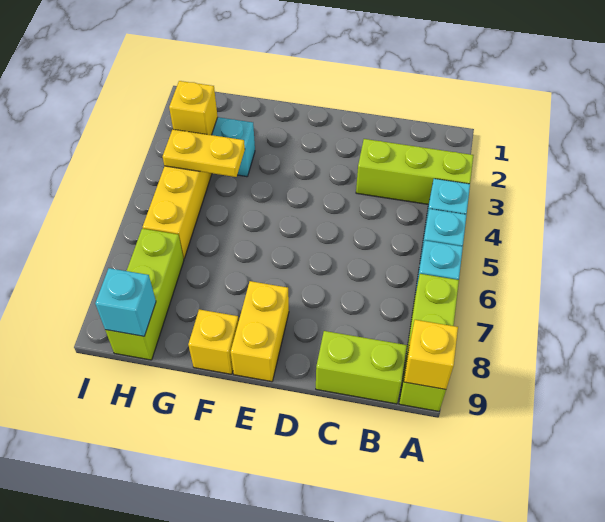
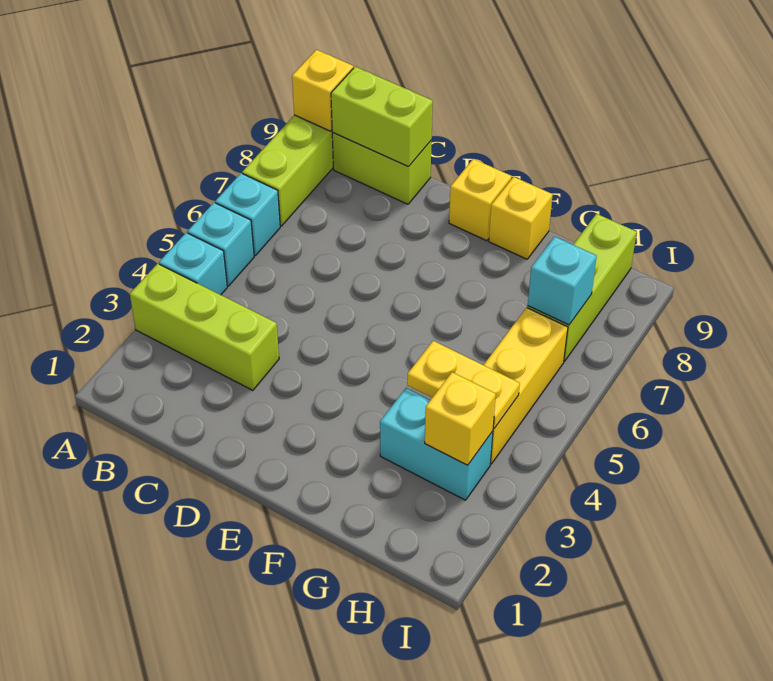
none -> lime brick B9:C9 level 2
yellow brick E8:E9 level 1 -> yellow brick E9 level 1
cyan brick H9 level 2 -> cyan brick H7 level 2

